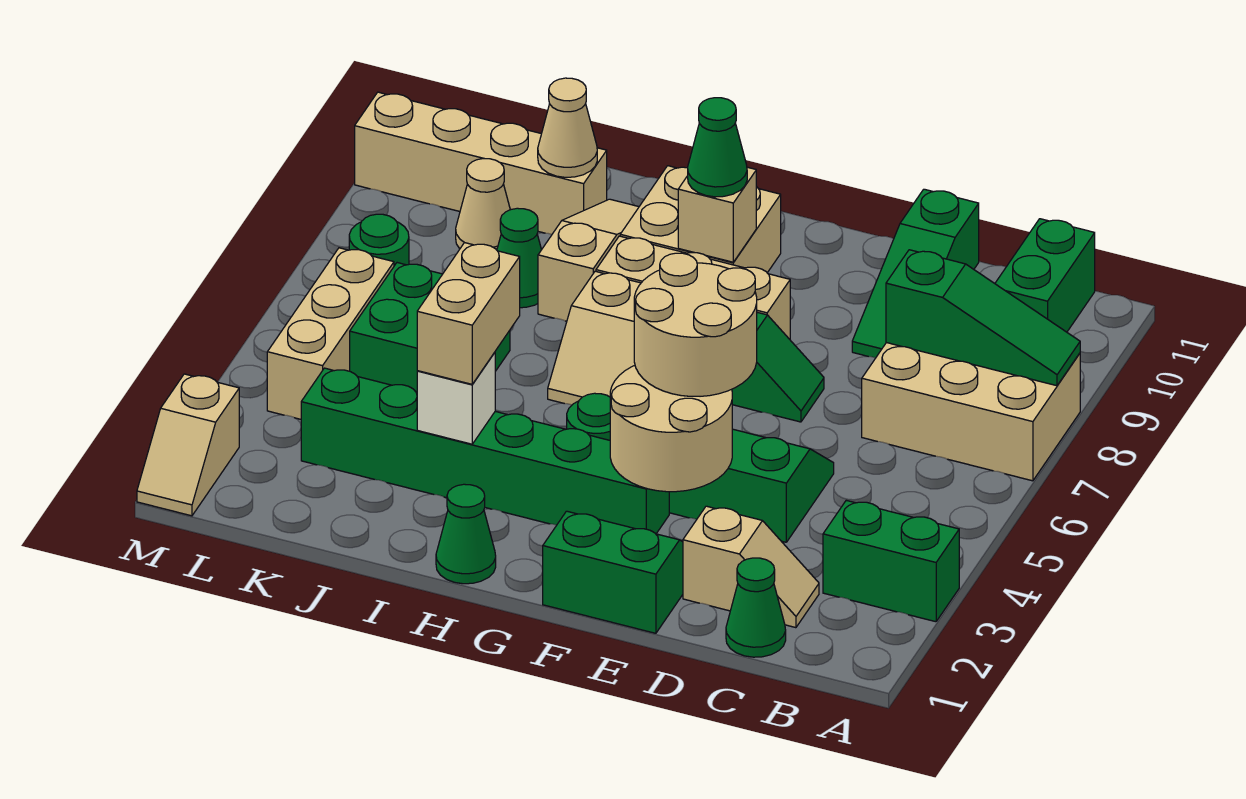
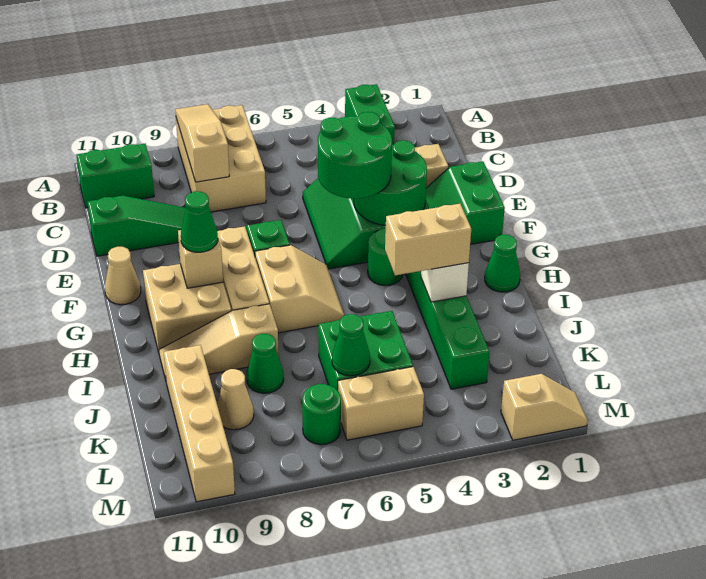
green slope A8:C8 level 2 top C -> tan slope A8:C8 level 2 top C
green cone C1 level 1 -> green cone K6 level 2
tan round brick E3:F4 level 2 -> green round brick E3:F4 level 2
tan round brick E4:F5 level 3 -> green round brick E4:F5 level 3
tan cone J10 level 2 -> tan cone F11 level 1
tan brick L4:L6 level 1 -> tan brick L5:L6 level 1

